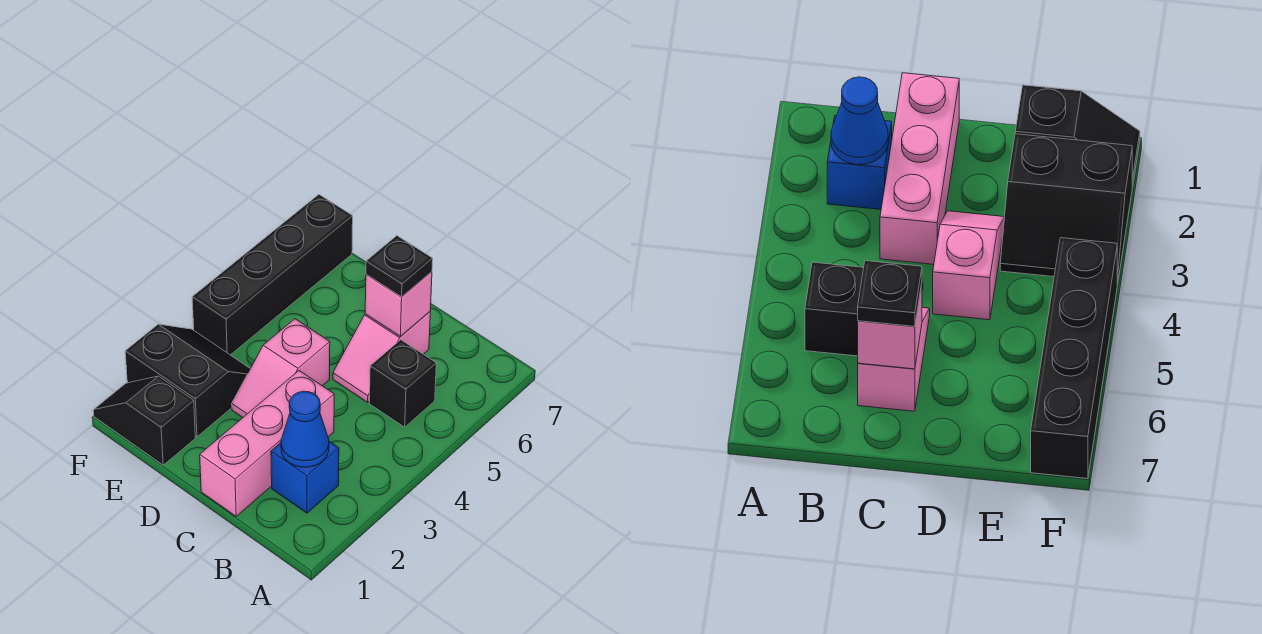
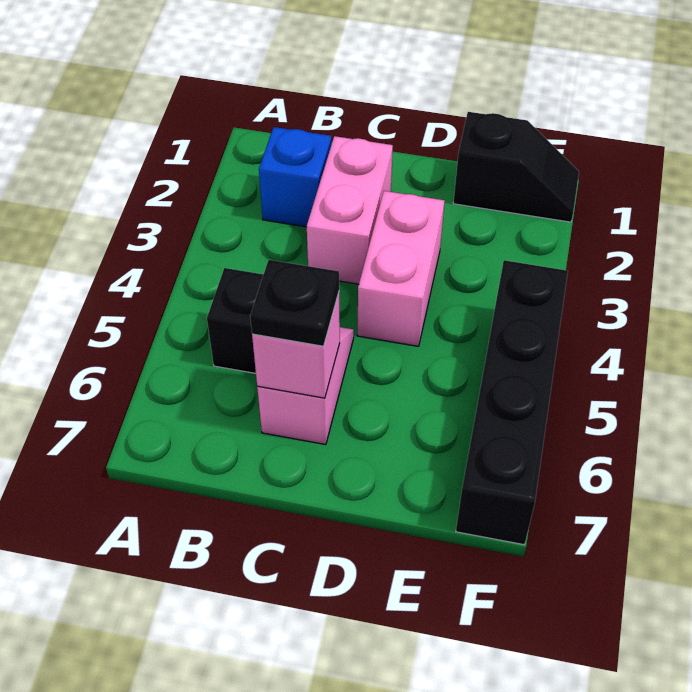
blue cone B2 level 2 -> none
pink brick C1:C3 level 1 -> pink brick C2:C3 level 1
pink slope D3:D4 level 1 top 4 -> pink brick D3:D4 level 1
black slope E2:F3 level 1 top 2 -> none

